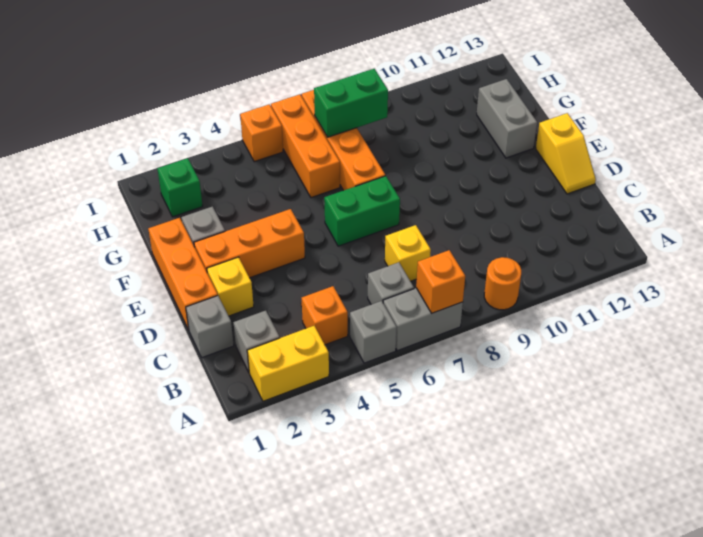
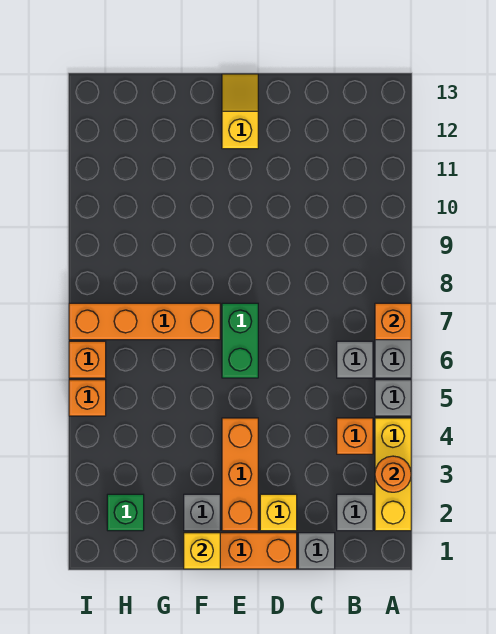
yellow brick A2:A3 level 1 -> yellow brick A2:A4 level 1
orange round brick A9 level 1 -> orange round brick A3 level 2
yellow brick C7 level 1 -> yellow brick F1 level 2
yellow slope D13:E13 level 1 top E -> yellow slope E12:E13 level 1 top 12
grey brick F12:G12 level 1 -> none
orange brick G6:I6 level 1 -> orange brick I6 level 1
green brick H7:H8 level 2 -> none

